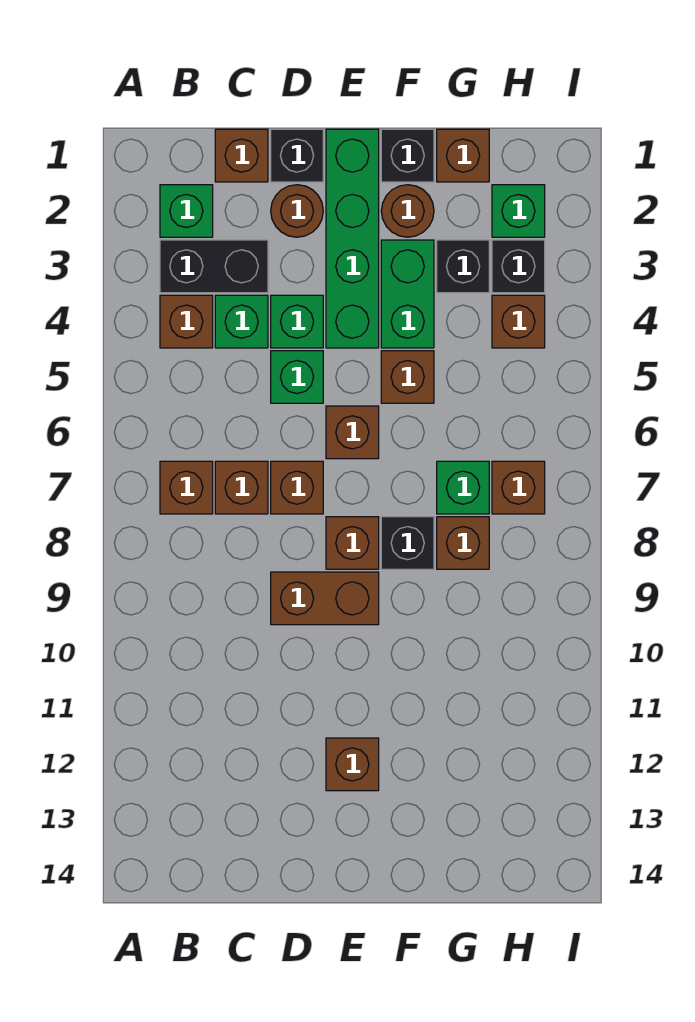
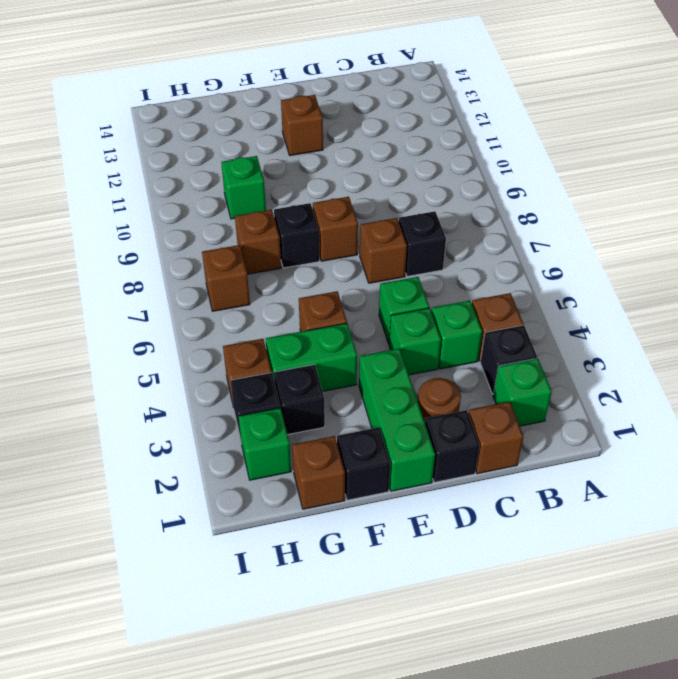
black brick B3:C3 level 1 -> black brick B3 level 1
brown brick B7 level 1 -> none
brown brick C7 level 1 -> black brick C7 level 1
brown brick D9:E9 level 1 -> none
green brick E1:E4 level 1 -> green brick E1:E3 level 1
brown brick E6 level 1 -> none
brown round brick F2 level 1 -> none
green brick F3:F4 level 1 -> green brick F4:G4 level 1
green brick G7 level 1 -> green brick G10 level 1

